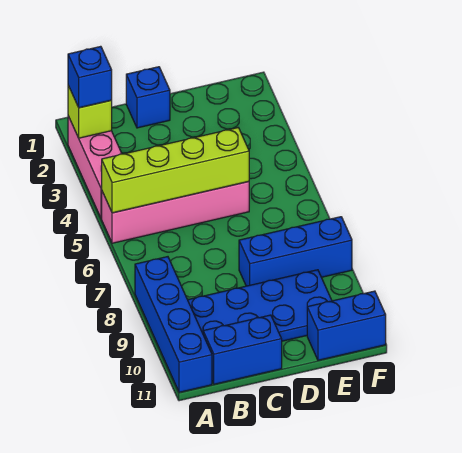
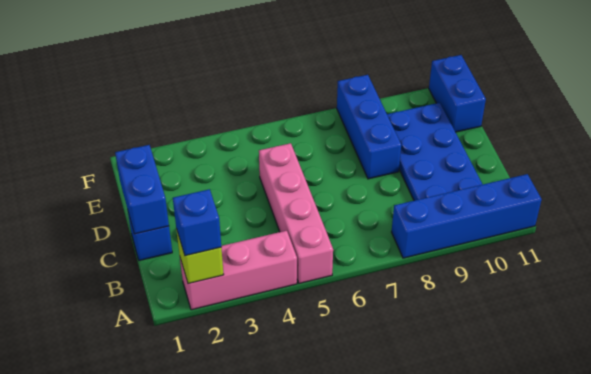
lime brick A5:D5 level 2 -> none
blue brick B11:C11 level 1 -> blue brick C1:D1 level 2

